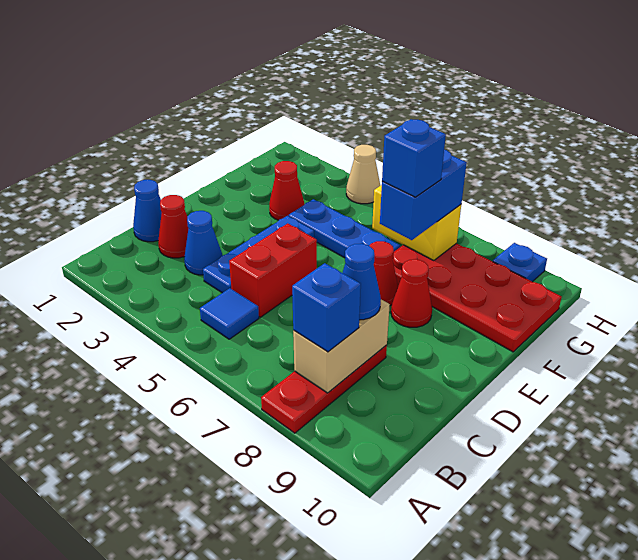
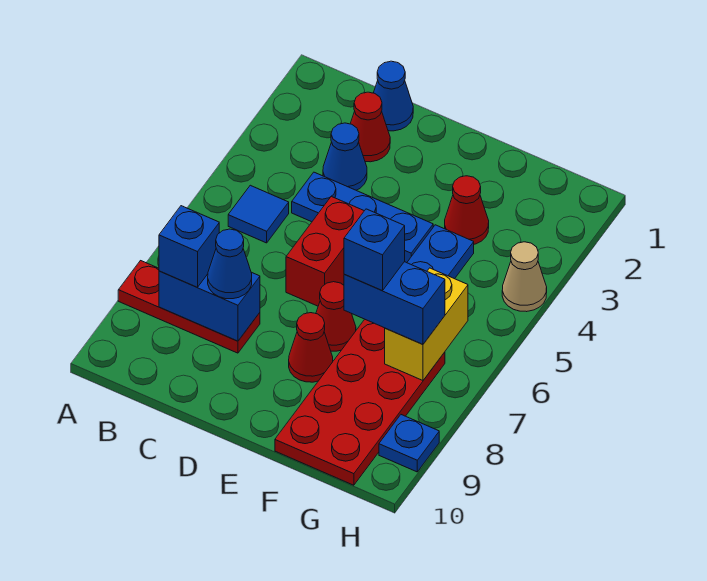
tan brick B8:C8 level 2 -> blue brick B8:C8 level 2
red brick C5:D5 level 1 -> red brick D5:D6 level 1

